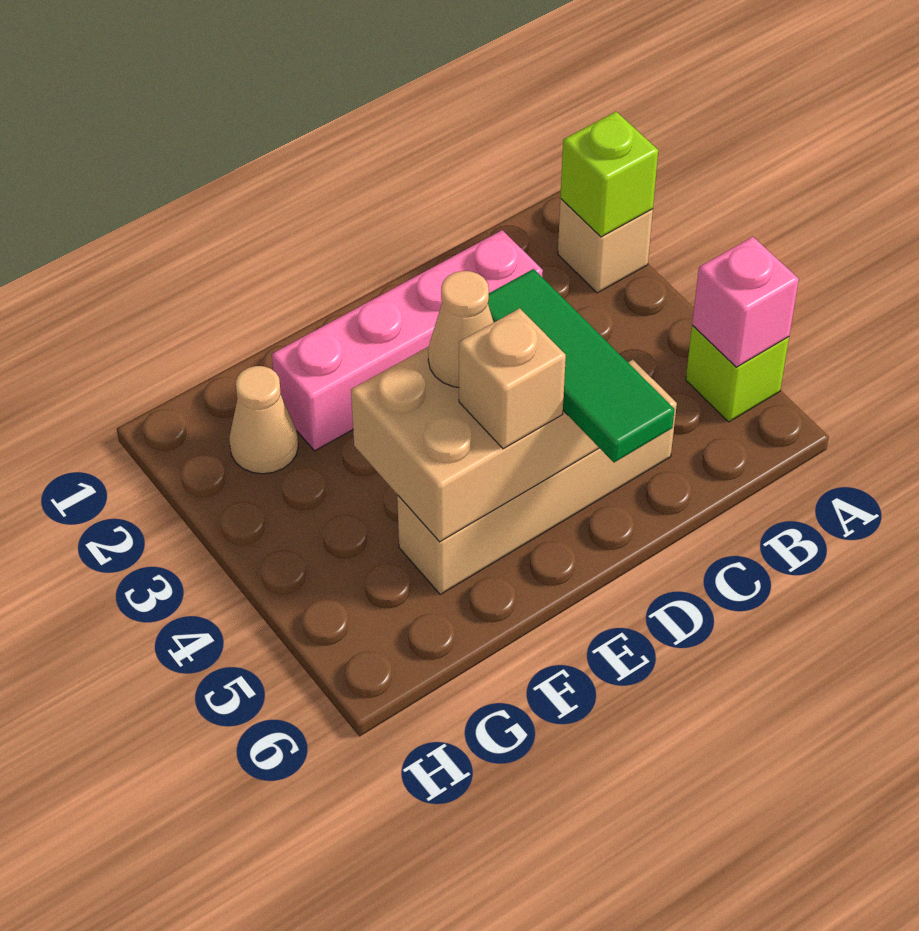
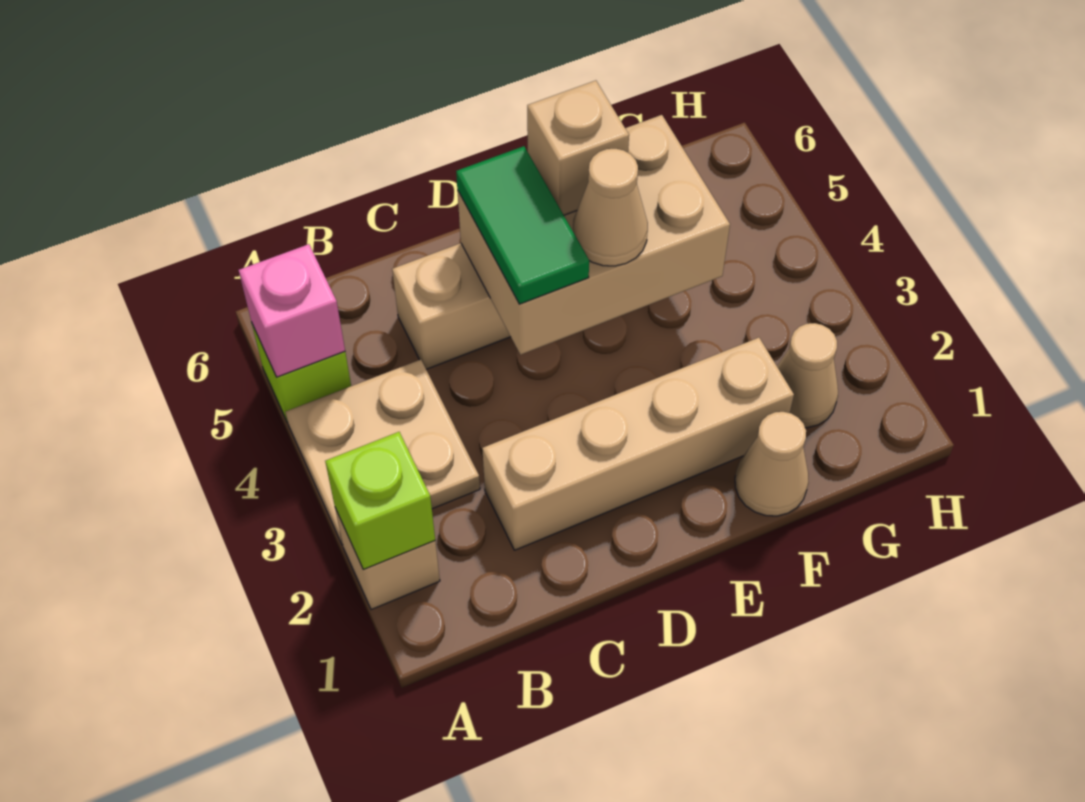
none -> tan plate A3:B4 level 1
pink brick C2:F2 level 1 -> tan brick C2:F2 level 1
green tile D4:D6 level 3 -> green tile D4:D5 level 3
none -> tan cone F1 level 1

